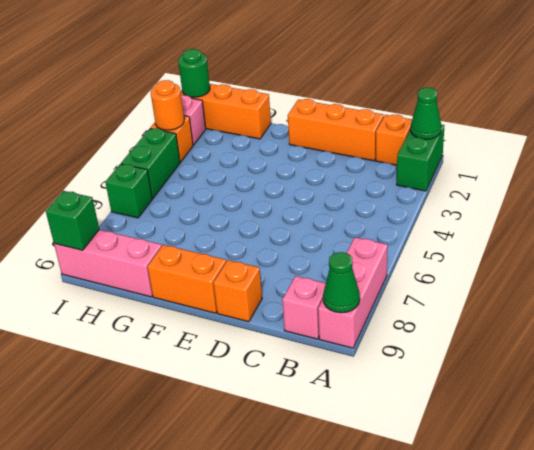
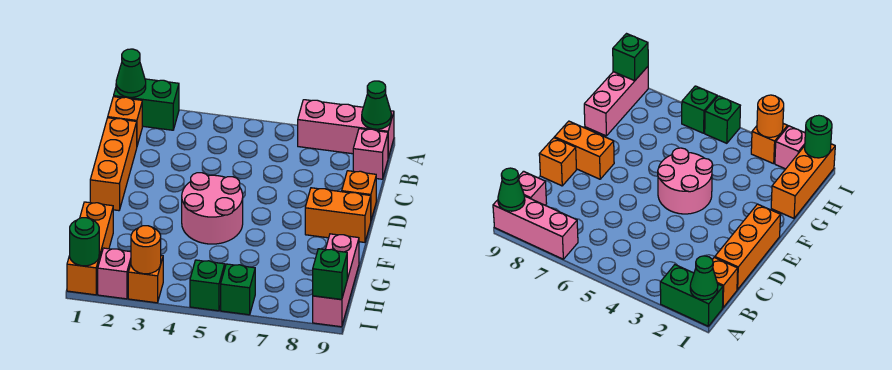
none -> pink round brick E4:F5 level 1
orange brick E9:F9 level 1 -> orange brick E8:E9 level 1
green brick I4:I5 level 1 -> green brick I5 level 1

